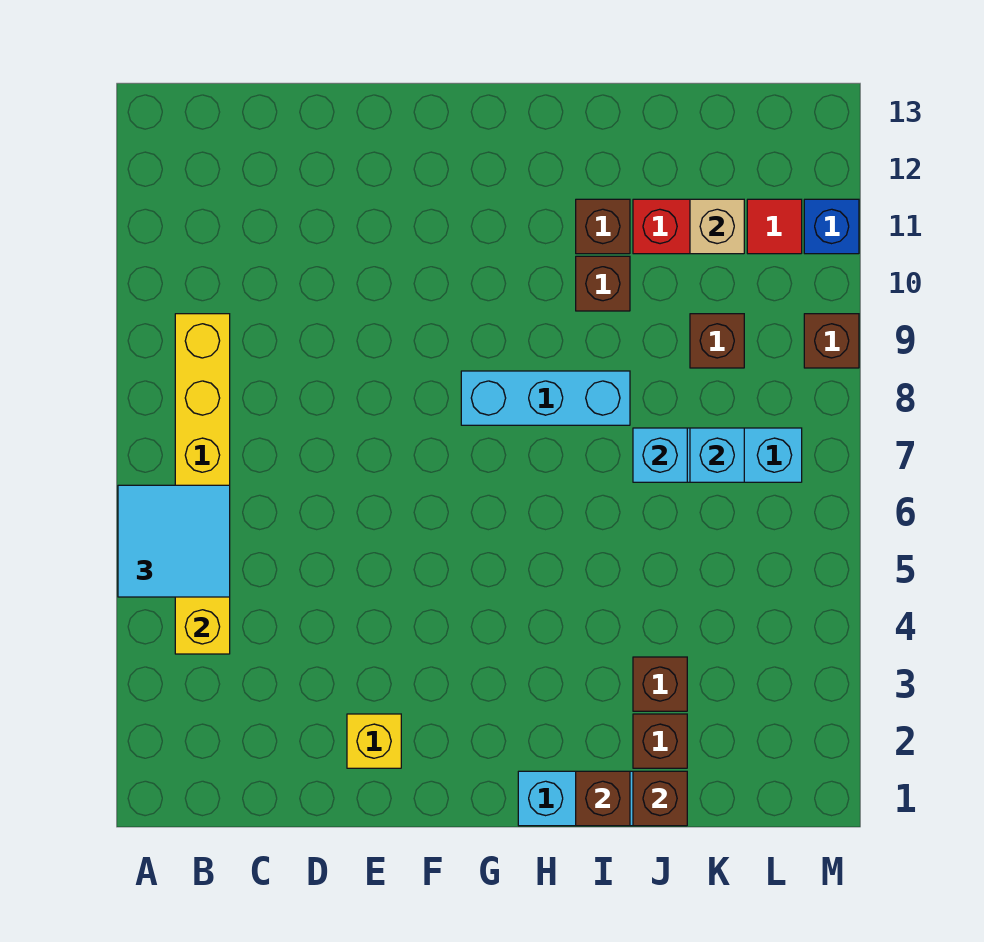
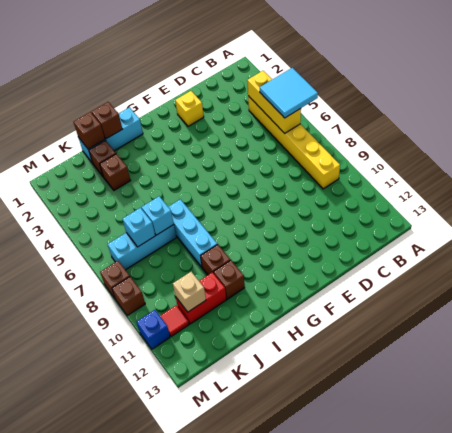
cyan brick G8:I8 level 1 -> cyan brick I7:I9 level 1
brown brick K9 level 1 -> brown brick M8 level 1

